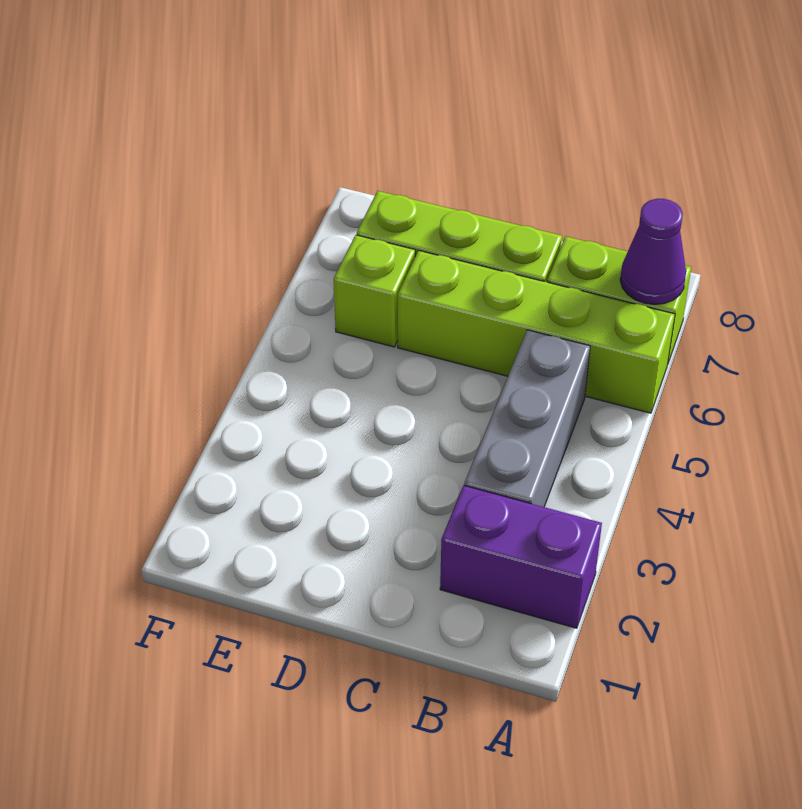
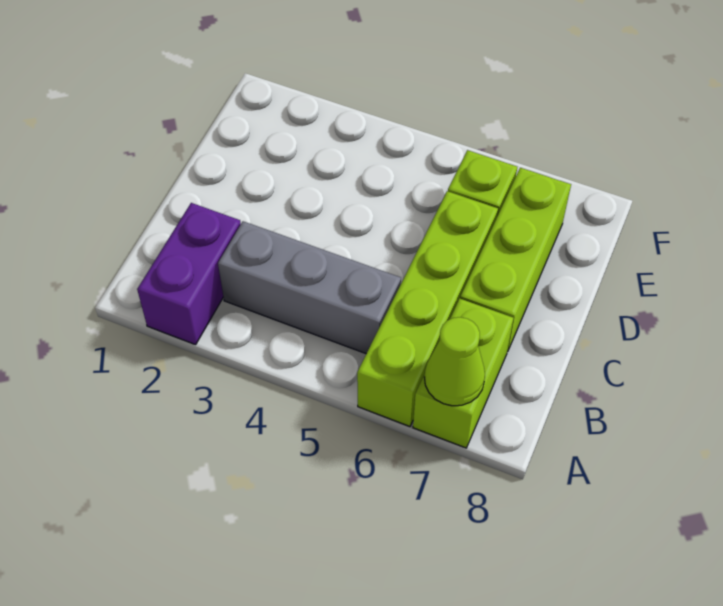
purple cone A7 level 2 -> lime cone A7 level 2

